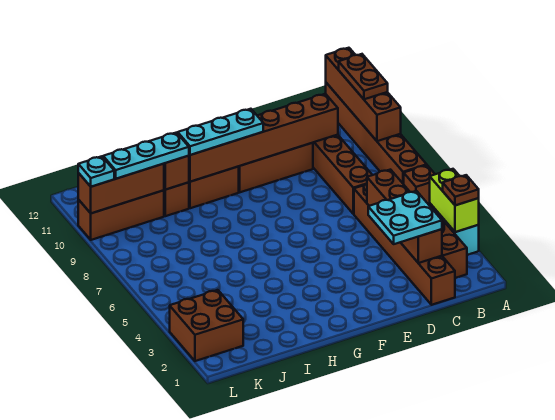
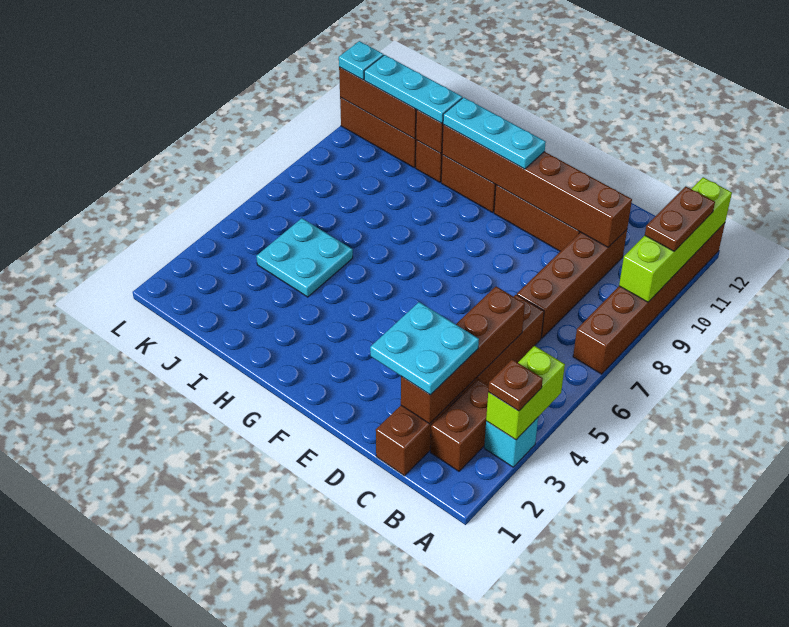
brown brick A6 level 1 -> none
brown brick A9:A12 level 2 -> lime brick A9:A12 level 2
none -> cyan plate I4:J5 level 1
brown brick K2:L3 level 1 -> none

